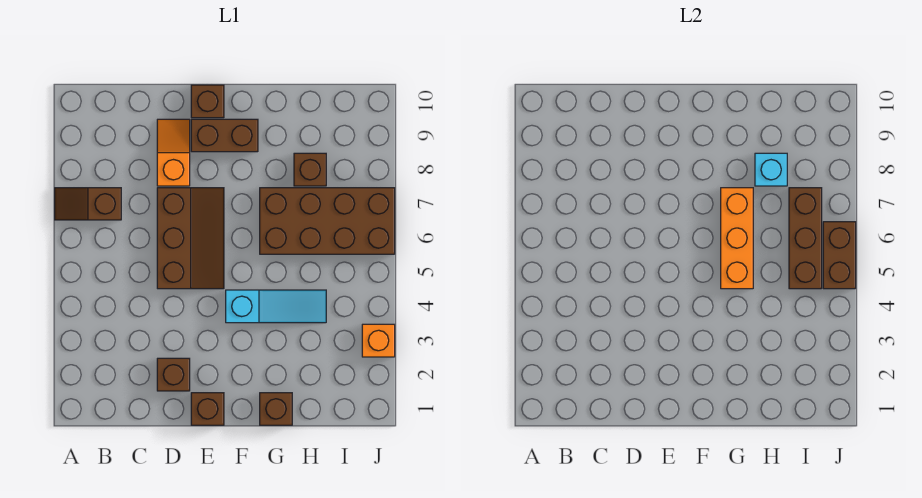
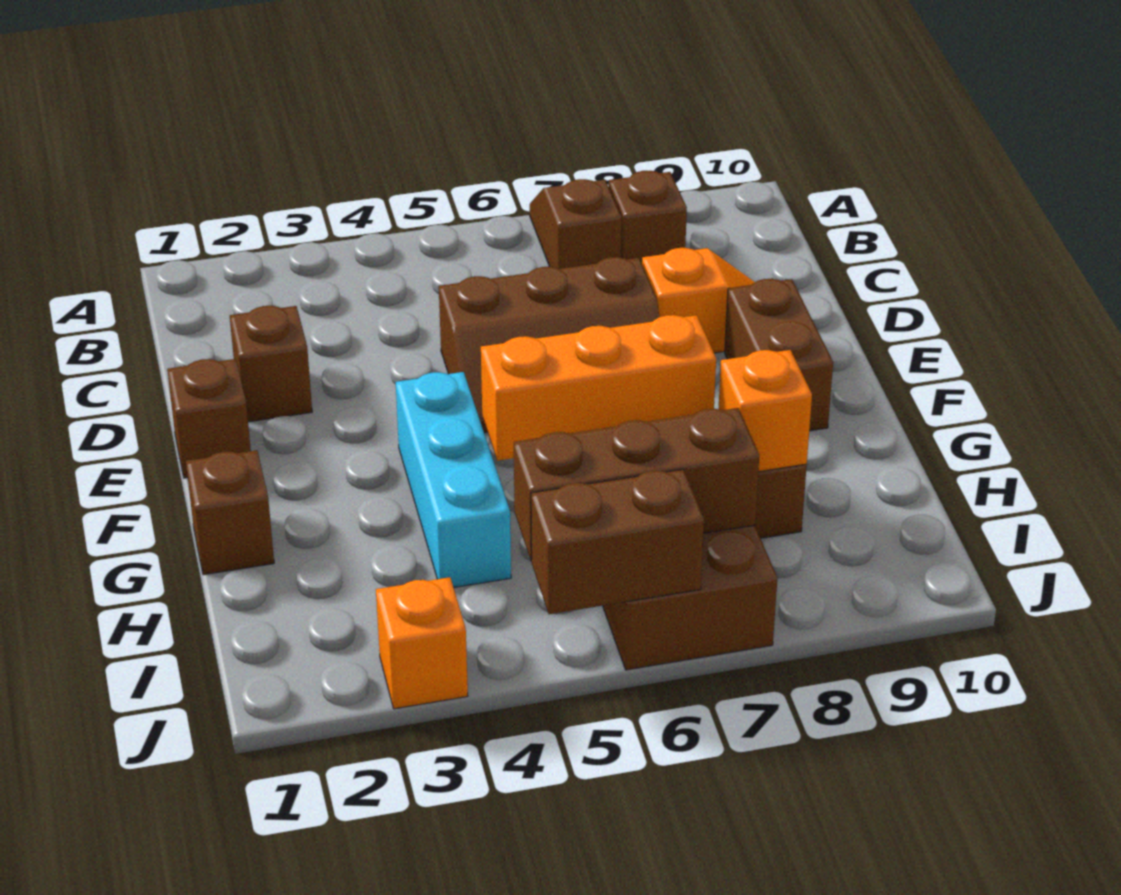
brown brick E10 level 1 -> brown brick B8 level 1
cyan slope F4:H4 level 1 top F -> cyan brick F4:H4 level 1
cyan brick H8 level 2 -> orange brick H8 level 2

